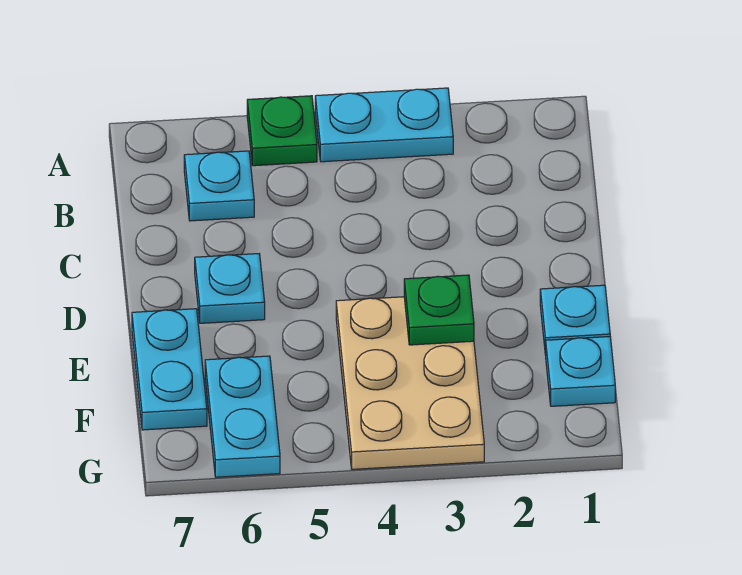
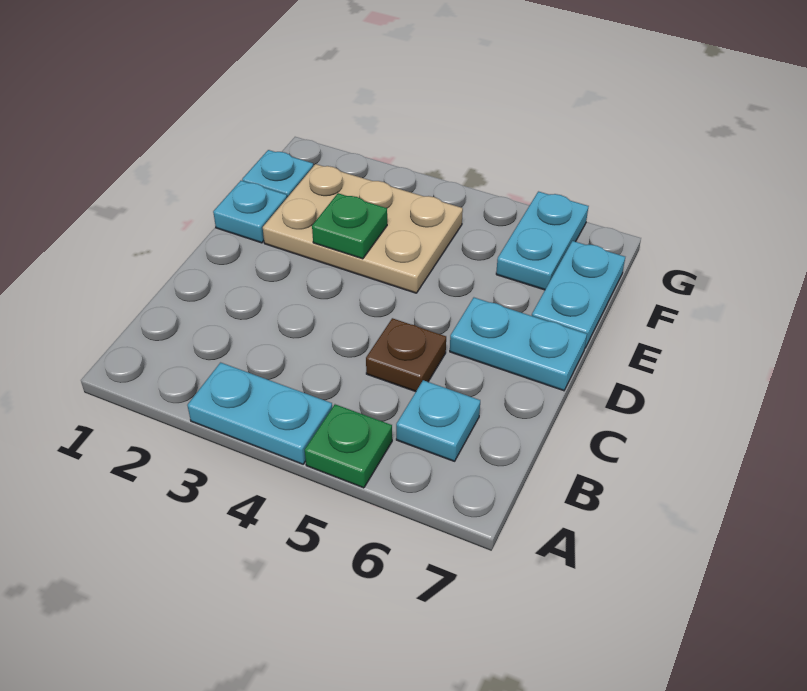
none -> brown plate C5 level 1
cyan plate D6 level 1 -> cyan plate D6:D7 level 1
tan plate E3:G4 level 1 -> tan plate E2:F4 level 1

